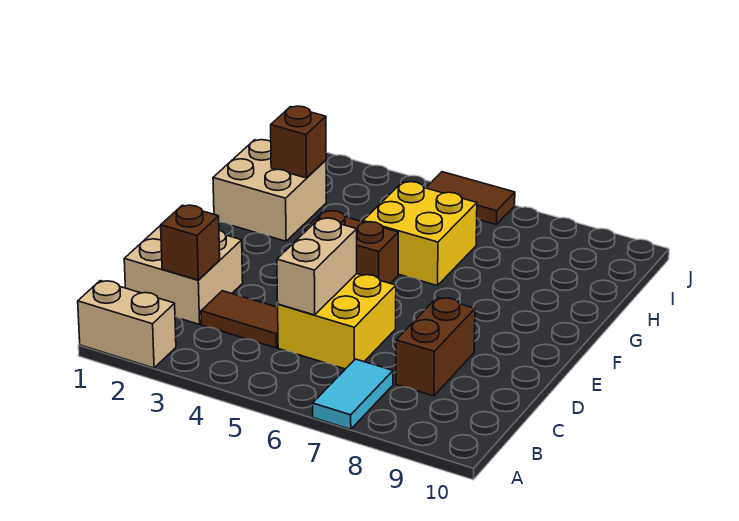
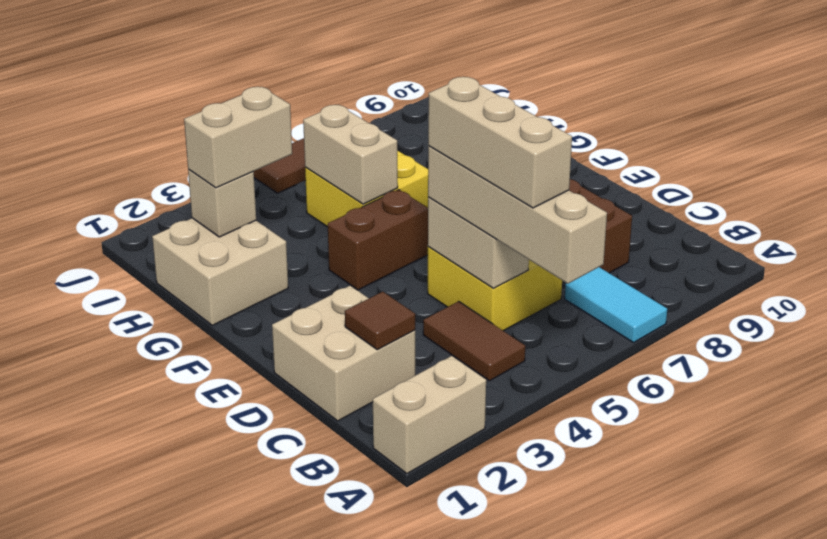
none -> tan brick A5:D5 level 3
none -> tan brick B5:D5 level 4
brown brick C2 level 2 -> brown tile C2 level 2
brown tile C3:C4 level 1 -> brown tile B4:C4 level 1
none -> tan brick G5:H5 level 2
brown brick H2 level 2 -> tan brick H2 level 2
none -> tan brick H2:H3 level 3

